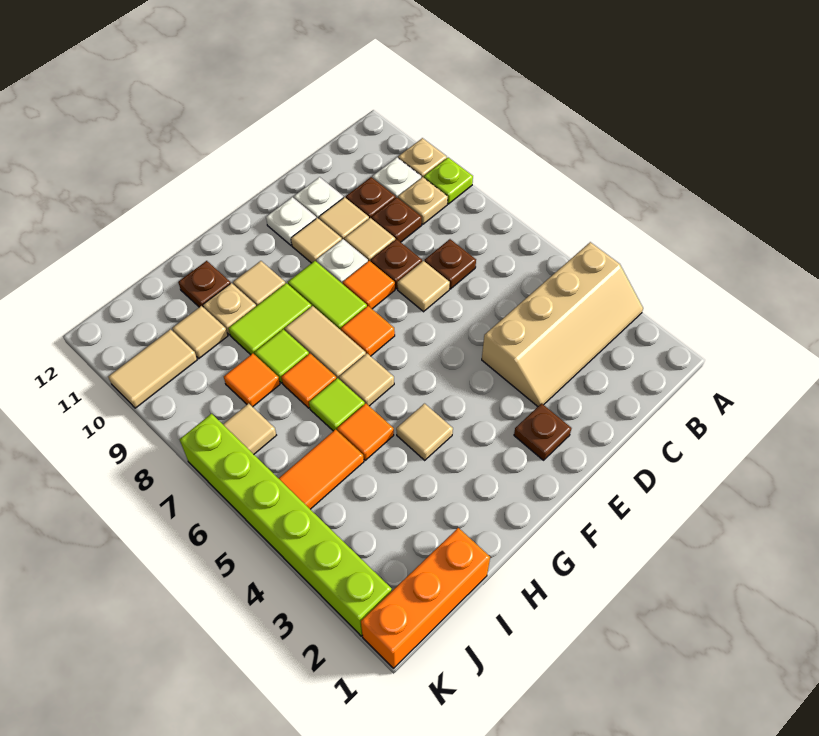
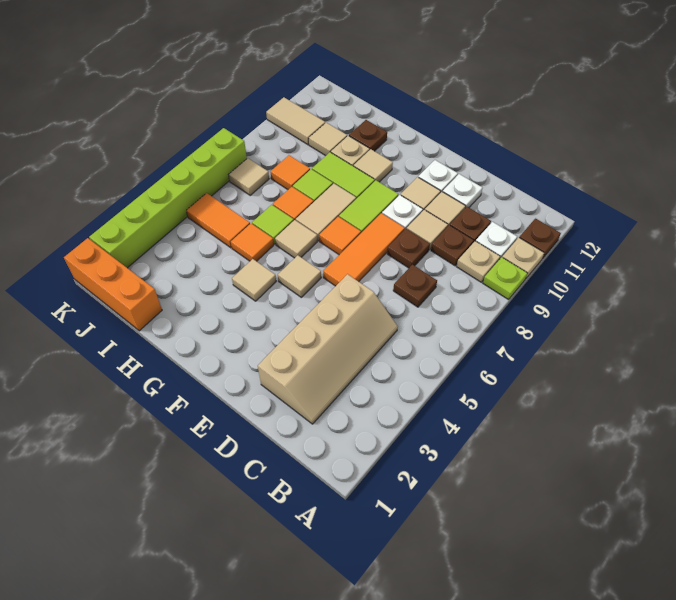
tan slope A3:D4 level 1 top 4 -> tan slope C2:D5 level 1 top D
tan tile D7 level 1 -> tan tile F5 level 1
brown plate E2 level 1 -> brown plate A11 level 1
orange tile E8 level 1 -> orange tile E6:E8 level 1

